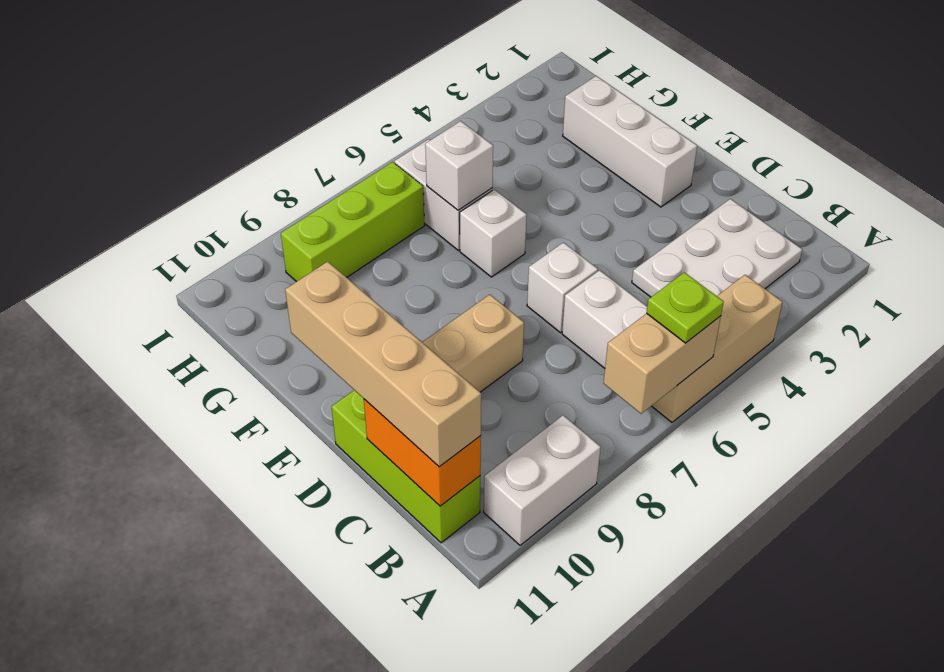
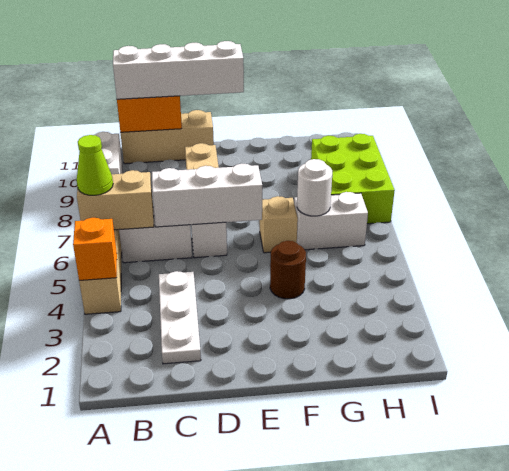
none -> orange brick A4 level 2
tan brick A6:A7 level 2 -> tan brick A6:B6 level 2
lime plate A6 level 3 -> lime cone A6 level 3
white plate B2:C4 level 1 -> white plate C2:C4 level 1
lime brick B11:D11 level 1 -> tan brick B11:D11 level 1
tan brick B11:E11 level 3 -> white brick B11:E11 level 3
white brick E2:G2 level 1 -> white brick C6:E6 level 2
none -> brown round brick F4 level 1
white brick F6 level 1 -> tan brick F6 level 1
white brick G6 level 2 -> white round brick G6 level 2
lime brick H7:H9 level 1 -> lime brick H7:I9 level 1

